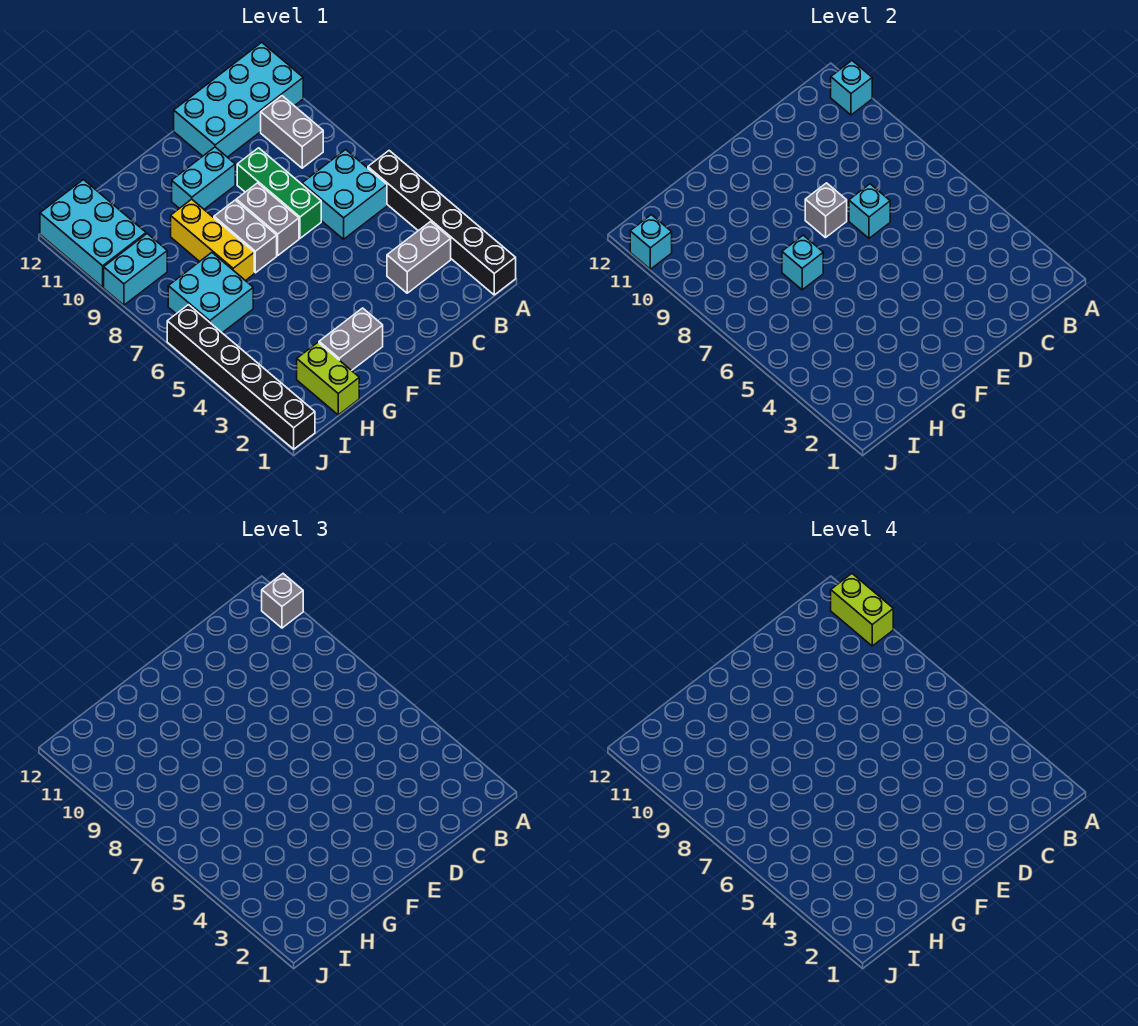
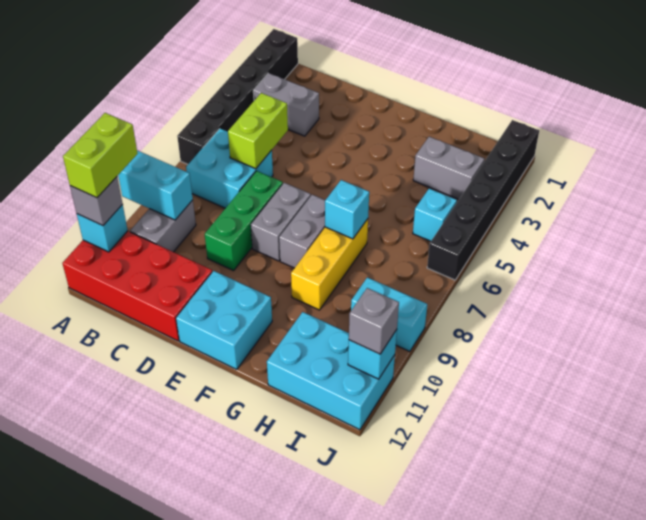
cyan brick A11:D12 level 1 -> red brick A11:D12 level 1
cyan brick D7 level 2 -> cyan brick I5 level 1
grey brick E8 level 2 -> grey brick J11 level 3
cyan brick E10:F10 level 1 -> cyan brick A9:B9 level 2
grey brick F2:G2 level 1 -> grey brick H3:I3 level 1
lime brick H1:H2 level 1 -> lime brick C5:C6 level 2
cyan brick H6:I7 level 1 -> cyan brick E11:F12 level 1
cyan brick I10:J12 level 1 -> cyan brick H11:J12 level 1

